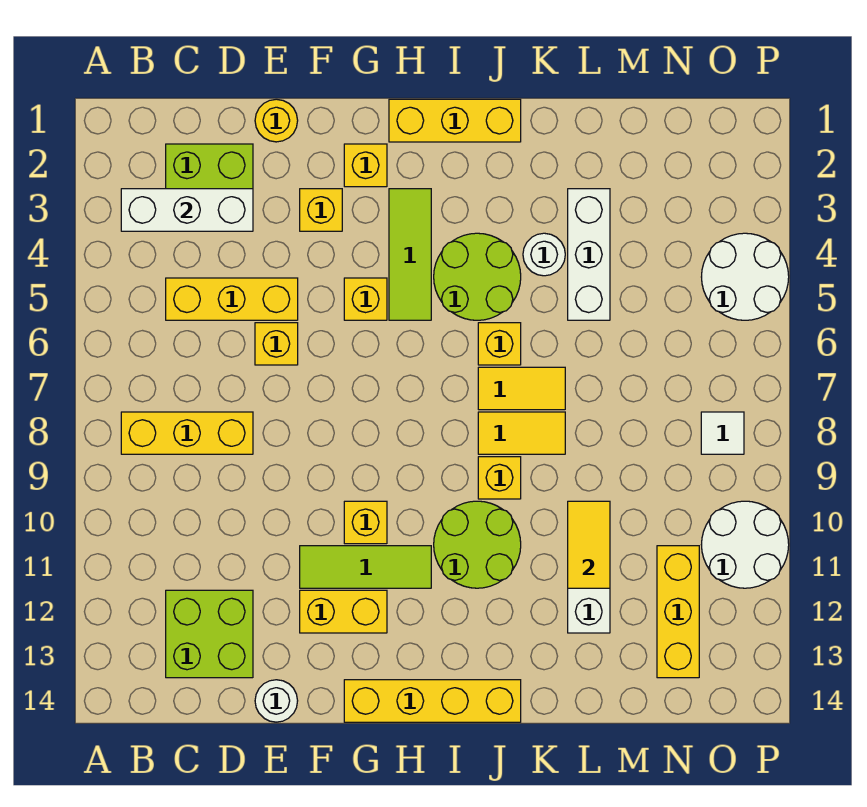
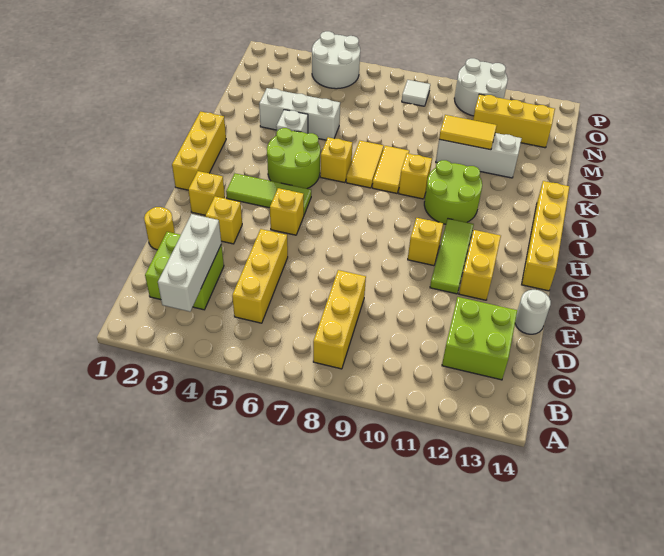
yellow brick E6 level 1 -> none
white round brick K4 level 1 -> white brick K4 level 1

